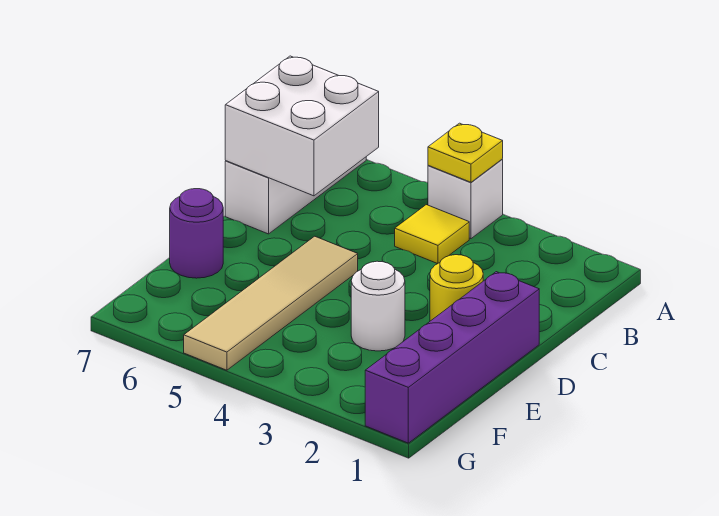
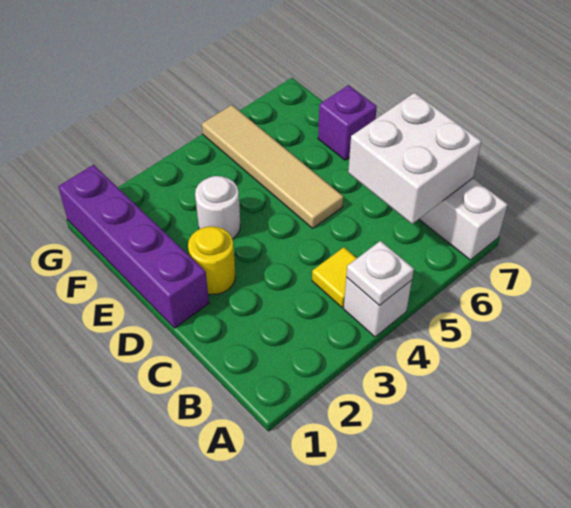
yellow plate A4 level 2 -> white plate A4 level 2
purple round brick E7 level 1 -> purple brick E7 level 1

